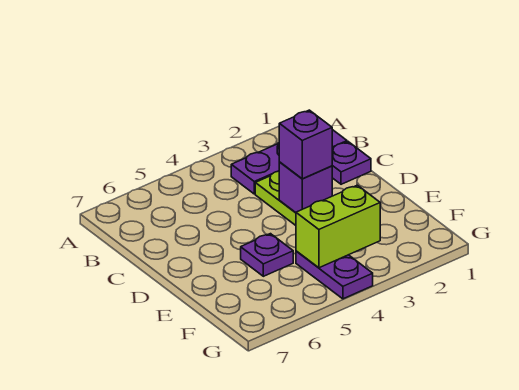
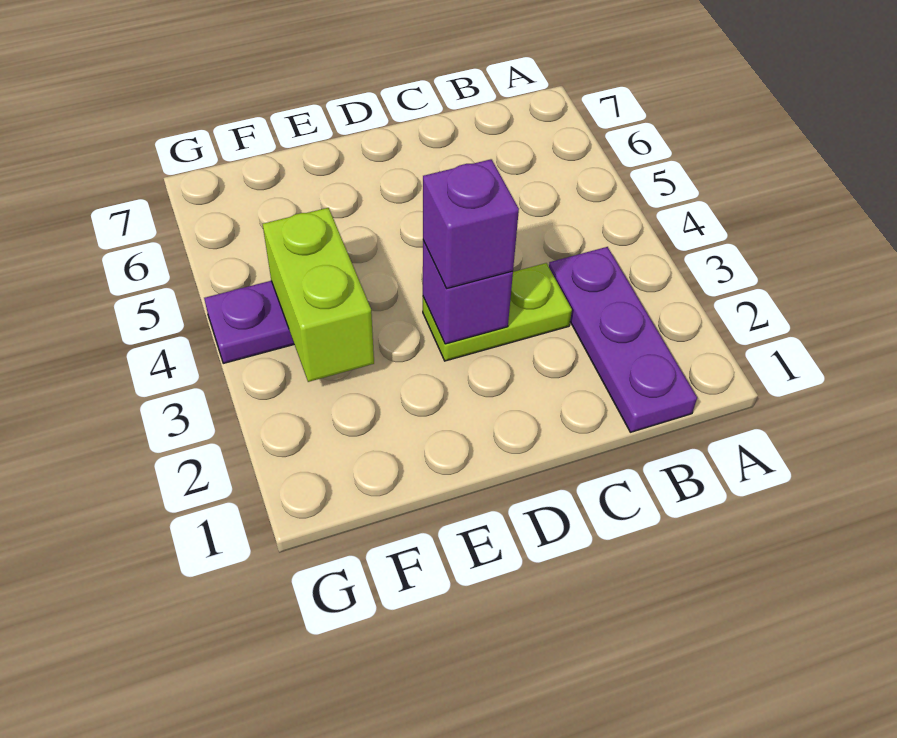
purple plate C1 level 1 -> none
purple plate E5 level 1 -> none

